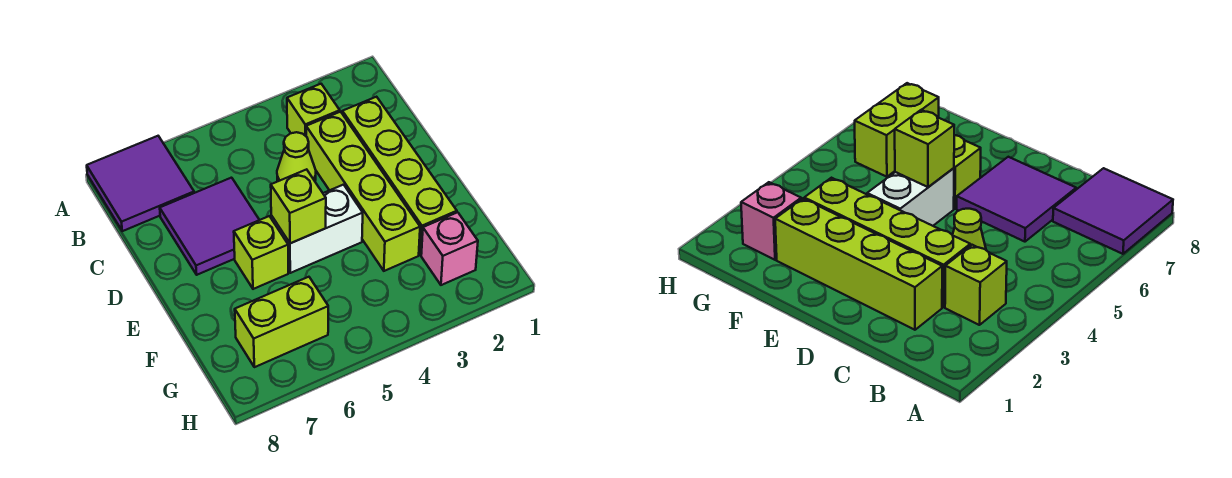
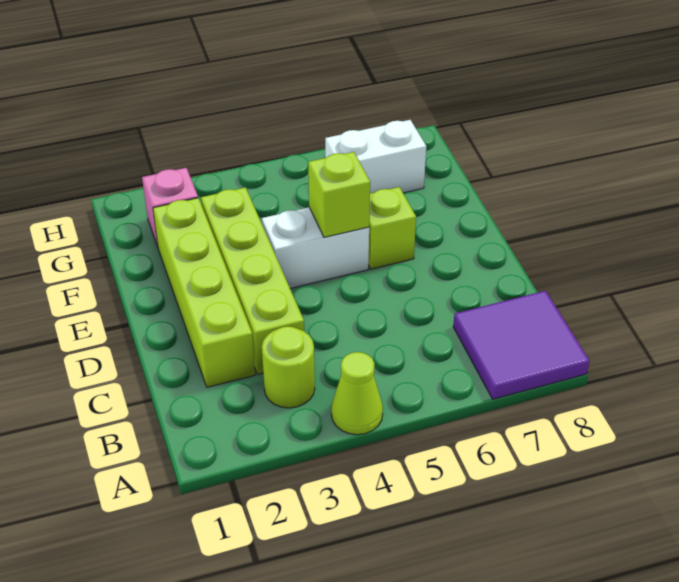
lime brick B3 level 1 -> lime round brick B3 level 1
lime cone C4 level 1 -> lime cone A4 level 1
purple tile C6:D7 level 1 -> none
lime brick G6:G7 level 1 -> white brick G6:G7 level 1

